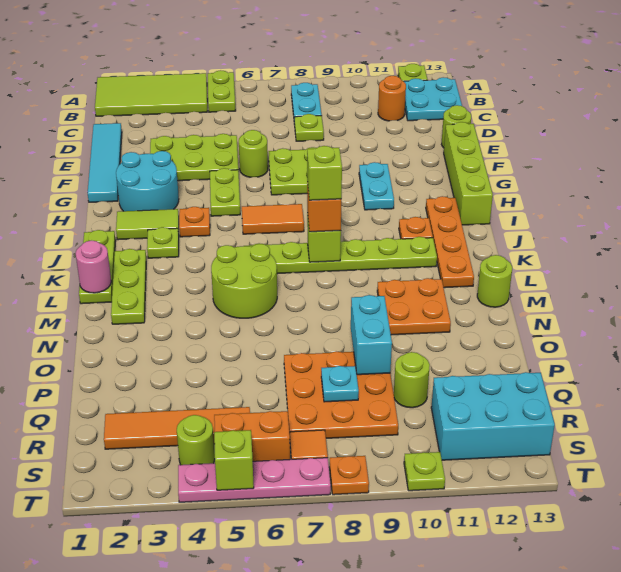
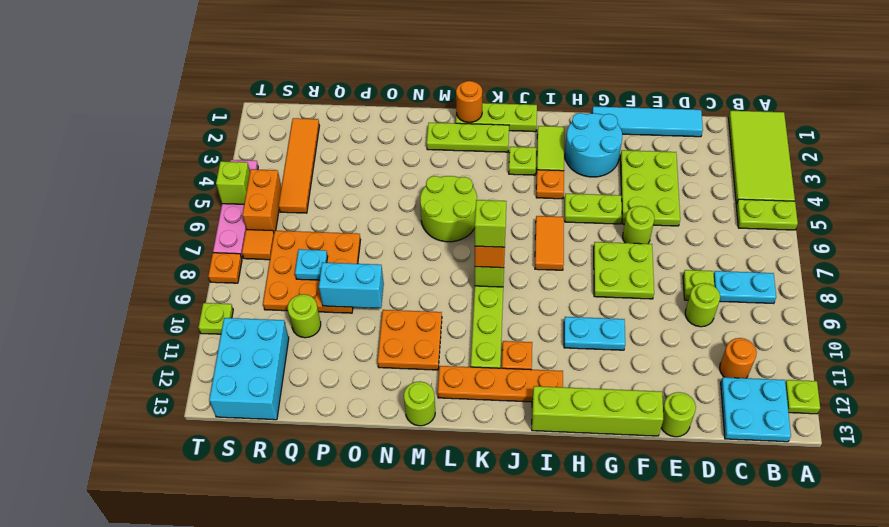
pink round brick L1 level 2 -> orange round brick L1 level 2
lime round brick S4 level 1 -> lime round brick D9 level 1

